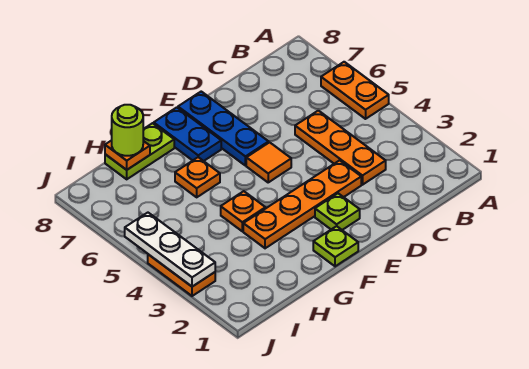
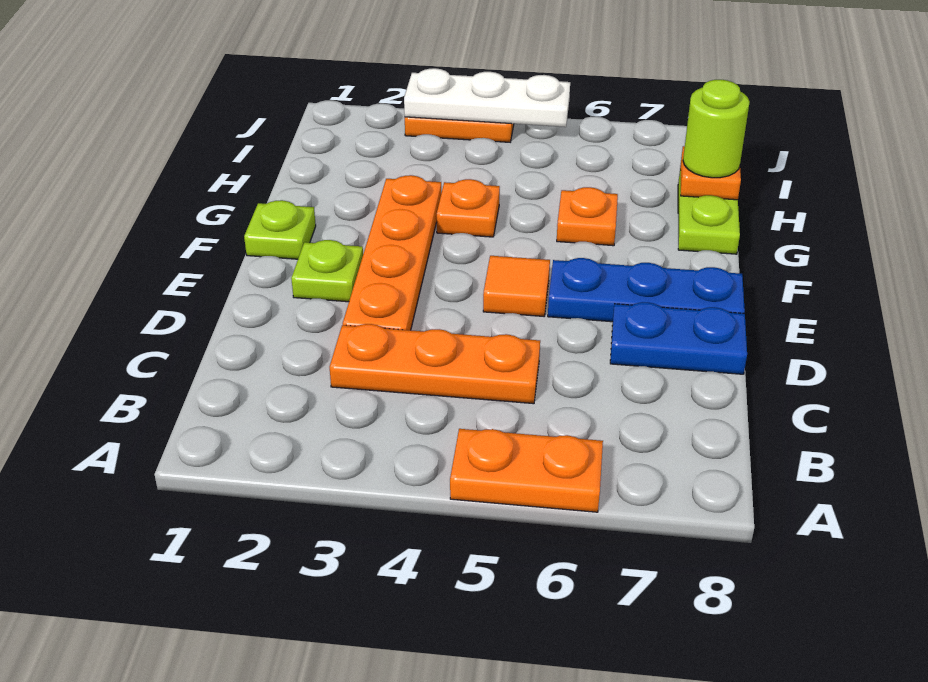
blue plate F7:F8 level 1 -> blue plate D7:D8 level 1

